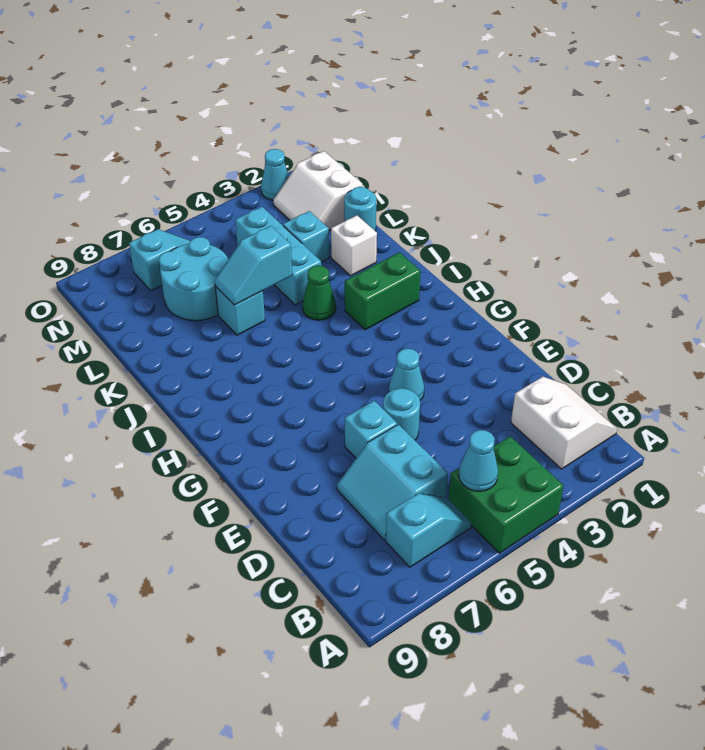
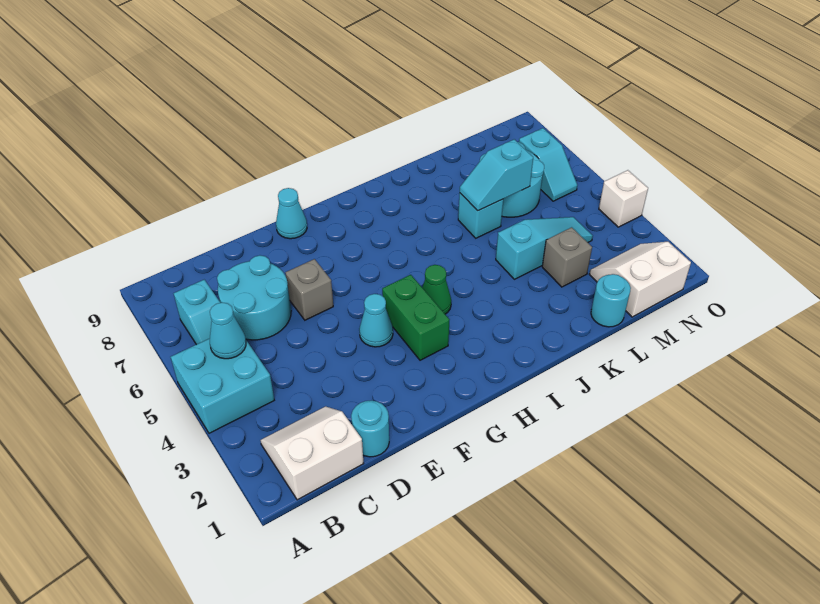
green brick A4:B5 level 1 -> cyan brick A4:B5 level 1
white slope B1:C2 level 1 top 2 -> white slope B1:C2 level 1 top 1
cyan slope C6:D7 level 1 top 6 -> cyan round brick C6:D7 level 1
cyan round brick E5 level 1 -> cyan round brick D1 level 1
cyan brick E6 level 1 -> grey brick E6 level 1
green brick I2:I3 level 1 -> green brick G3:G4 level 1
green cone J4 level 1 -> green cone H4 level 1
white brick K2 level 1 -> white brick O4 level 1
cyan brick K4:M4 level 1 -> cyan slope K4:M4 level 1 top K
cyan slope K5:K6 level 2 top 5 -> cyan slope K6:L6 level 2 top L
cyan brick L3 level 1 -> grey brick L3 level 1
cyan cone O2 level 1 -> cyan cone F9 level 1

